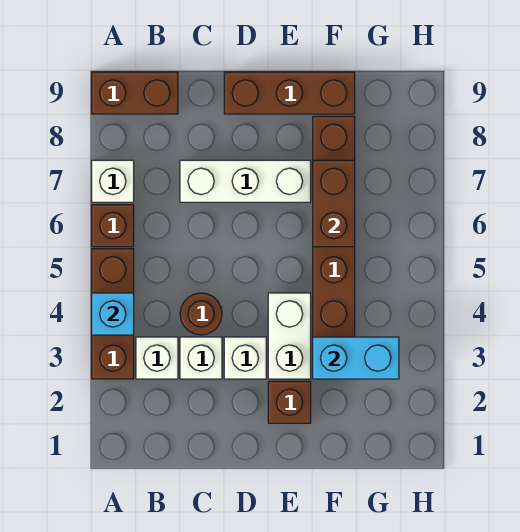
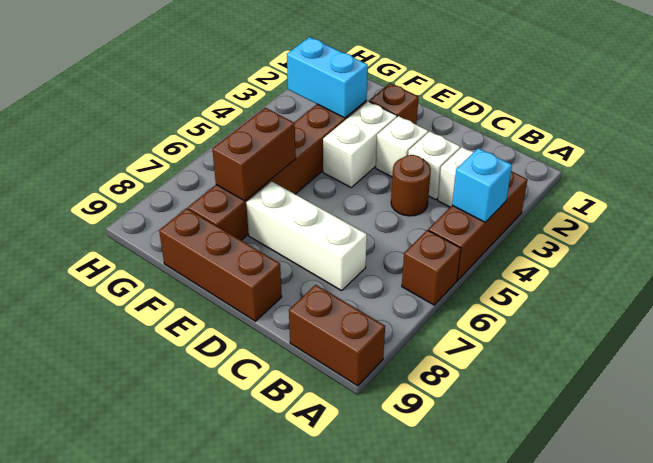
white brick A7 level 1 -> none

